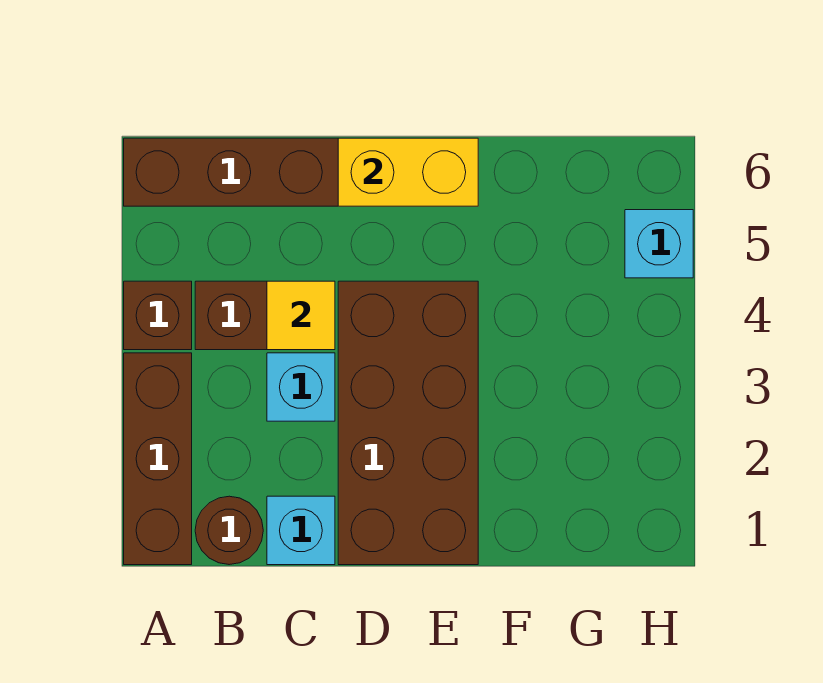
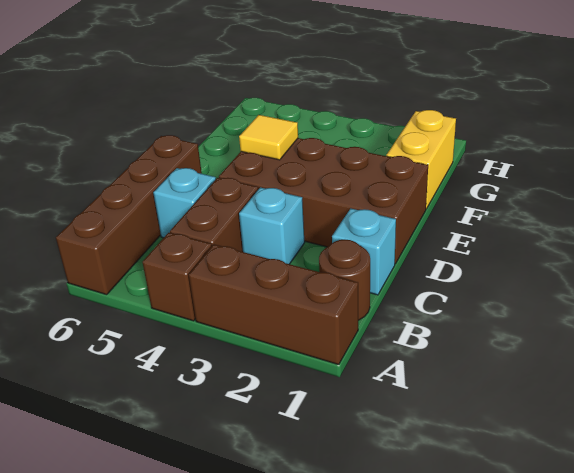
yellow tile C4 level 2 -> yellow tile E4 level 2
yellow brick D6:E6 level 2 -> yellow brick F1:G1 level 1
cyan brick H5 level 1 -> cyan brick C5 level 1

